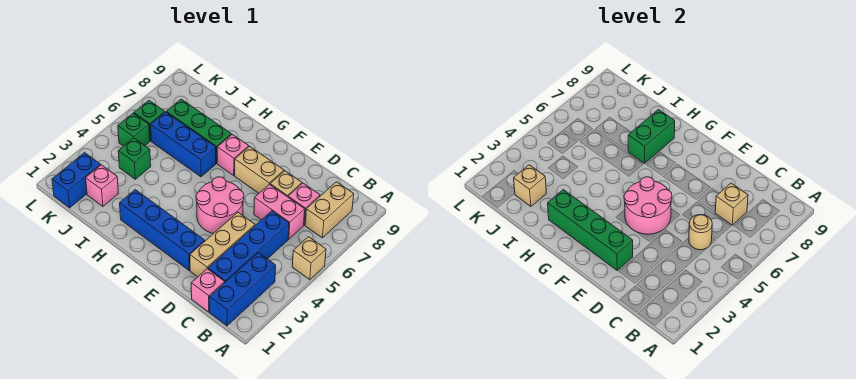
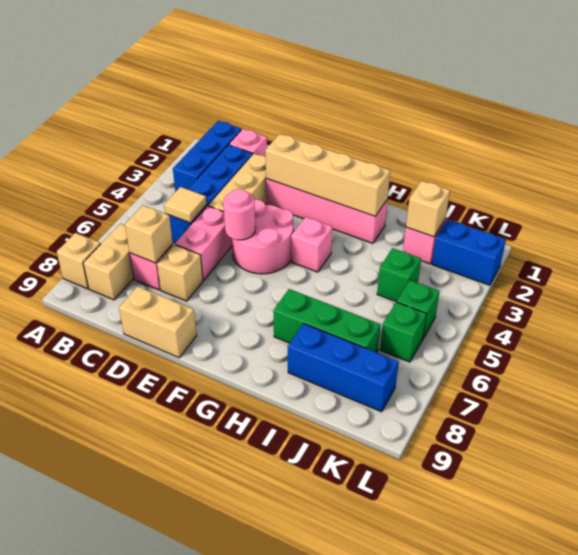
tan brick A5 level 1 -> tan brick A8 level 1
tan round brick C5 level 2 -> tan tile C5 level 2
pink brick C6:D6 level 1 -> pink brick D5:D6 level 1
blue brick E2:H2 level 1 -> pink brick E2:H2 level 1
green brick E2:H2 level 2 -> tan brick E2:H2 level 2
pink round brick E4:F5 level 2 -> pink round brick E5 level 2
tan brick E7:F7 level 1 -> tan brick D9:E9 level 1
pink brick G7 level 1 -> pink brick G4 level 1
blue brick H6:J6 level 1 -> blue brick I8:K8 level 1
green brick H7:H8 level 2 -> none
blue brick K1:K2 level 1 -> blue brick K2:L2 level 1

